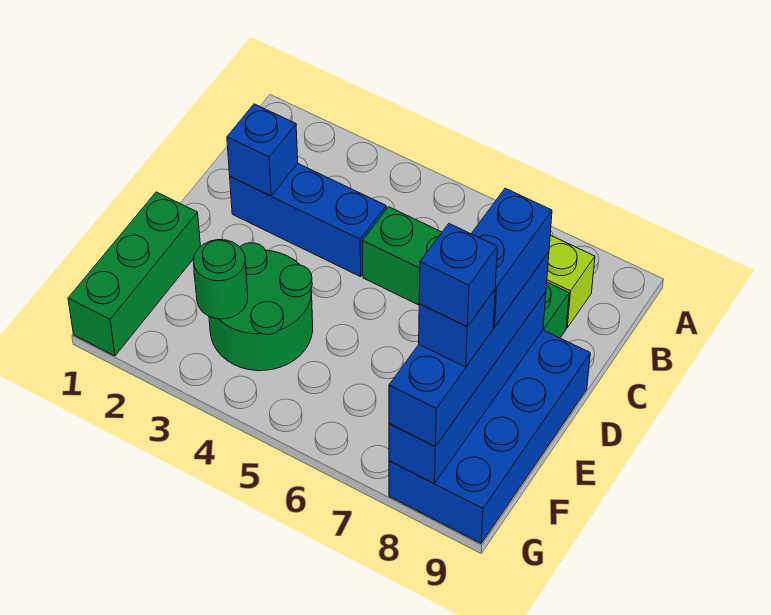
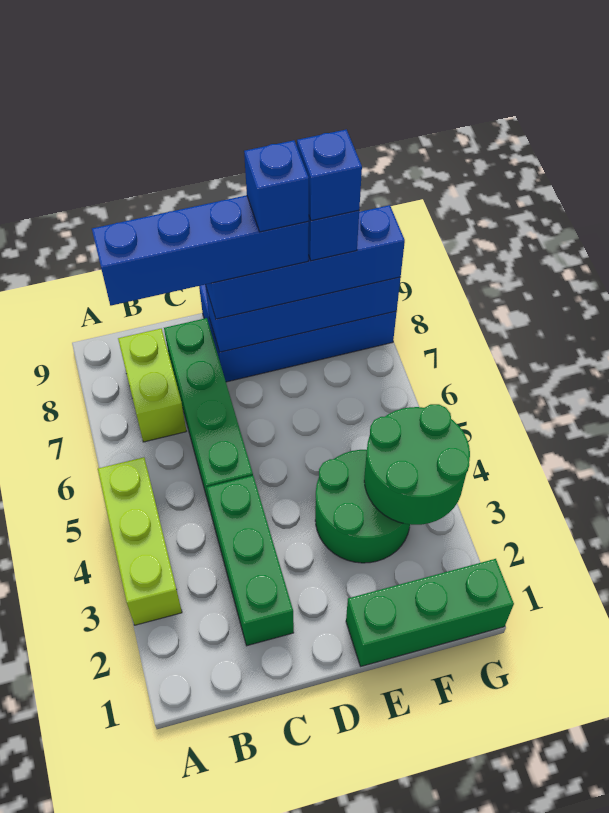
none -> lime brick A3:A5 level 1
blue brick C2:C4 level 1 -> green brick C2:C4 level 1
blue brick C2 level 2 -> blue brick E8 level 5
blue brick D8:E8 level 4 -> blue brick B8:E8 level 4
green round brick F3 level 2 -> green round brick F3:G4 level 2

